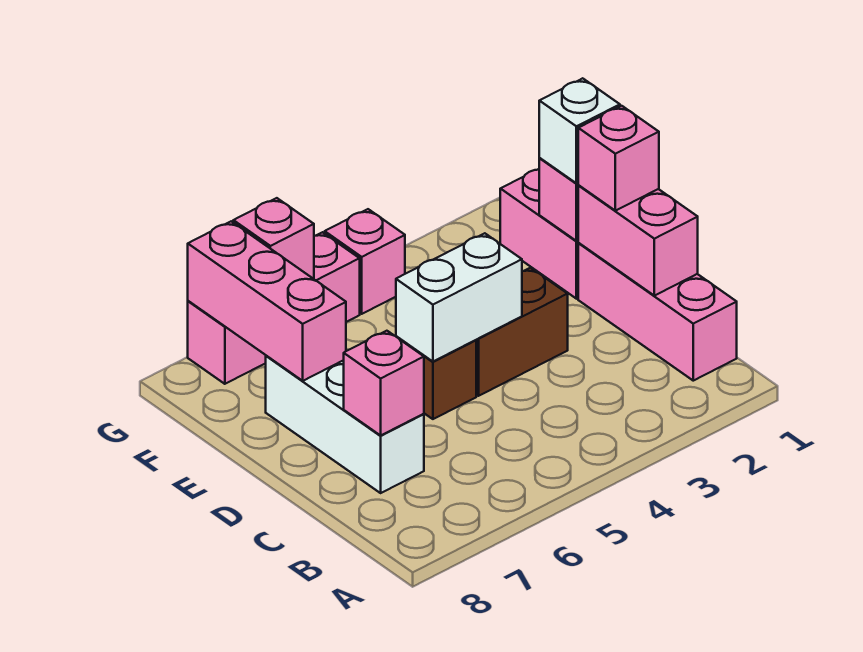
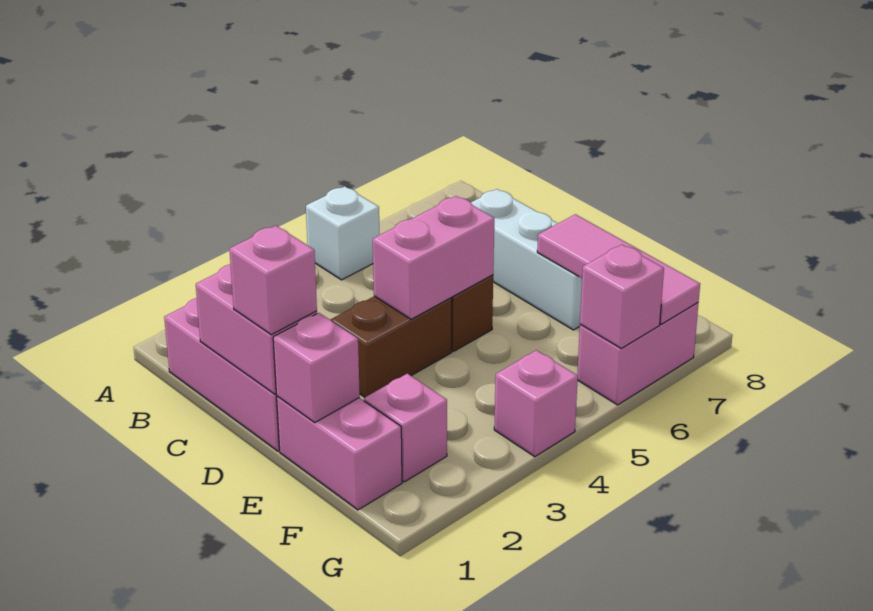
pink brick C7 level 2 -> pink brick F2 level 1
white brick D4:D5 level 2 -> pink brick D4:D5 level 2
white brick E1 level 3 -> white brick A5 level 1
pink brick E7:G7 level 2 -> pink tile E7:G7 level 2
pink brick G5:G7 level 1 -> pink brick G6:G7 level 1

